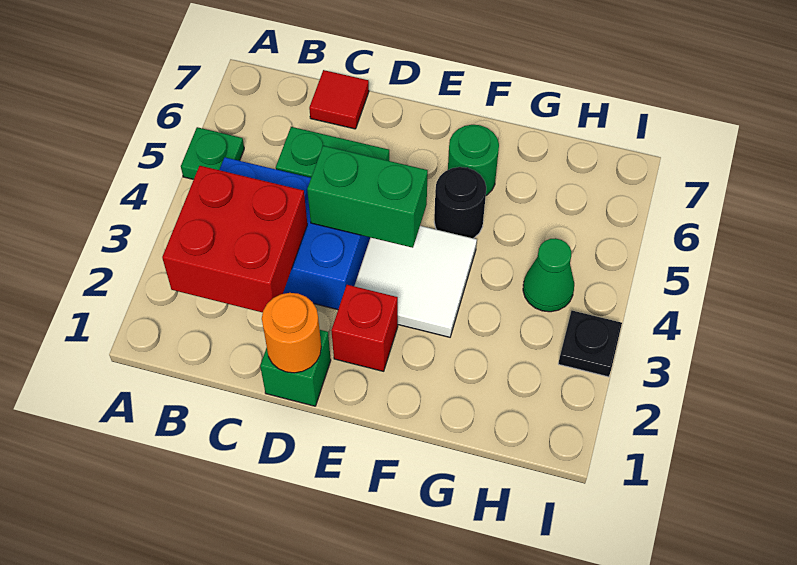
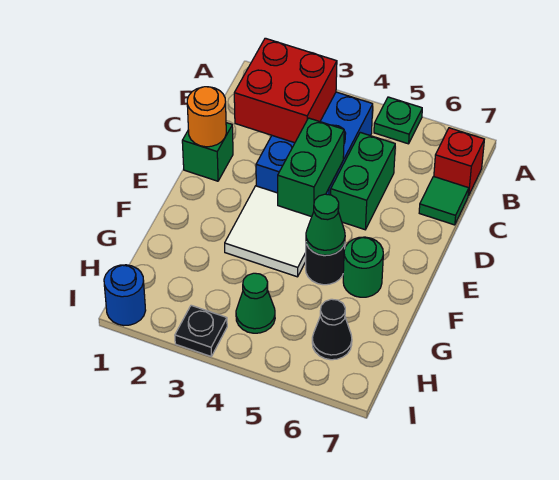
red tile C7 level 1 -> green tile C7 level 1
red brick E2 level 1 -> red brick B7 level 1
none -> green cone F5 level 2
none -> black cone H6 level 1
none -> blue round brick I1 level 1

